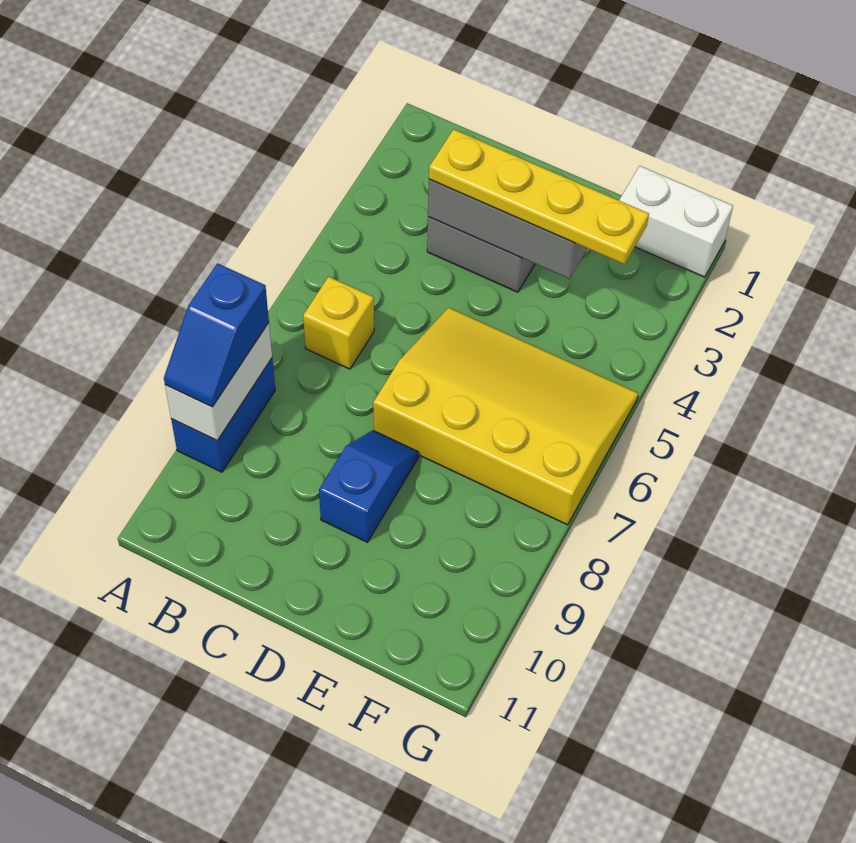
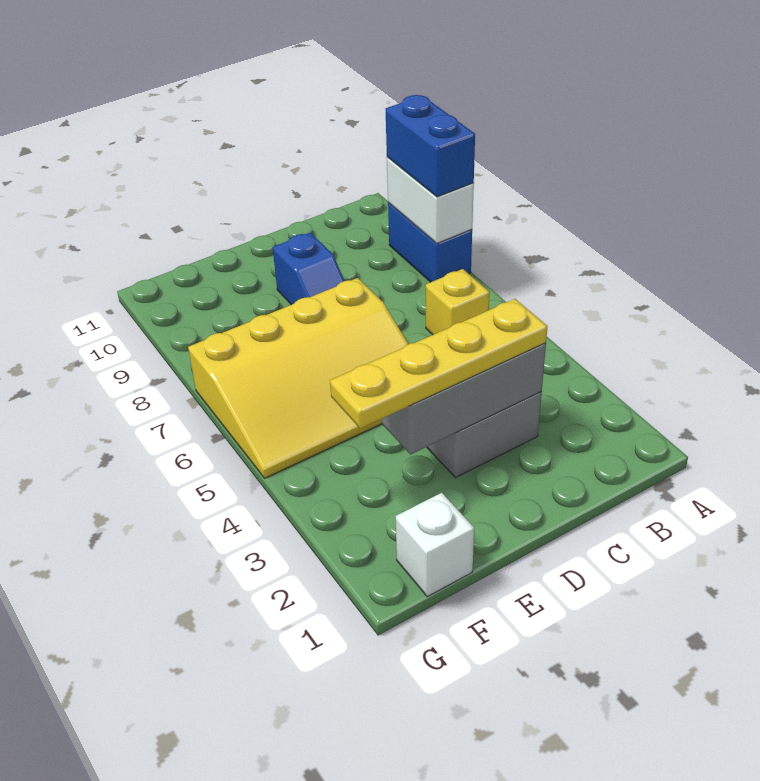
blue slope A8:A9 level 3 top 8 -> blue brick A8:A9 level 3
white brick F1:G1 level 1 -> white brick F1 level 1

